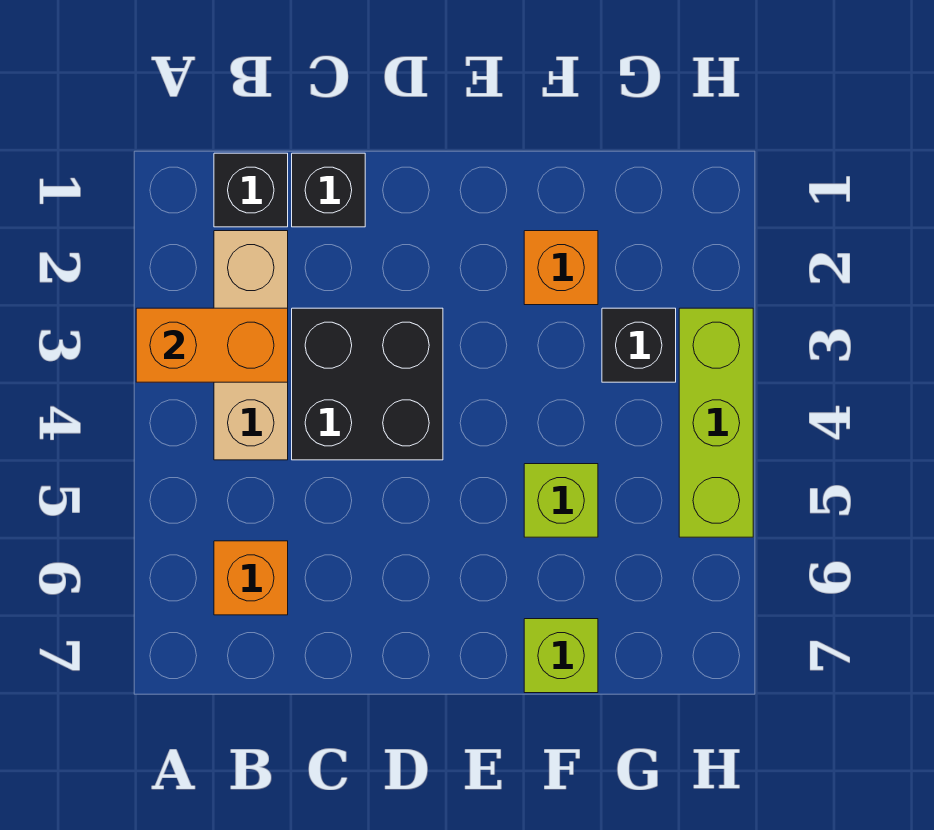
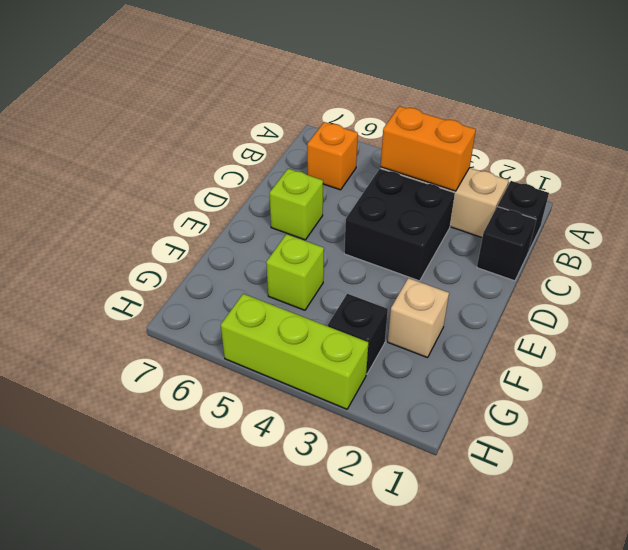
orange brick A3:B3 level 2 -> orange brick B3:B4 level 2
orange brick F2 level 1 -> tan brick F2 level 1
lime brick F7 level 1 -> lime brick D6 level 1

